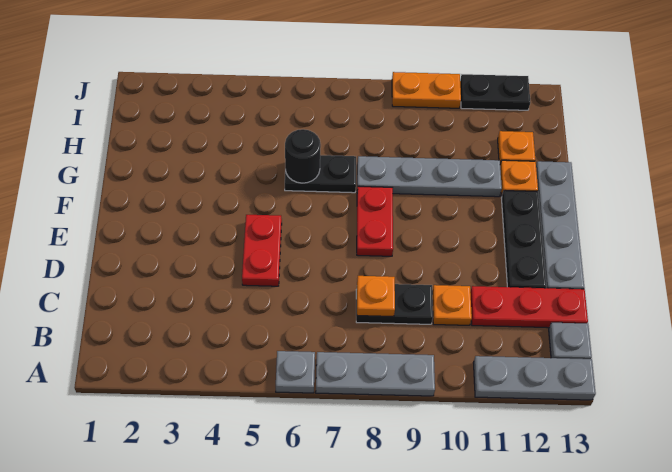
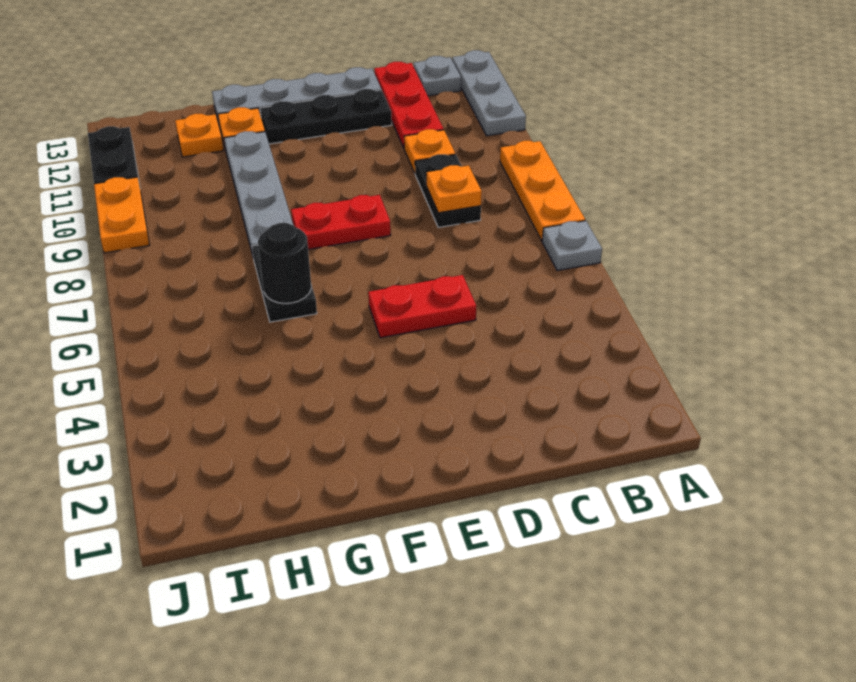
grey plate A7:A9 level 1 -> orange plate A7:A9 level 1

